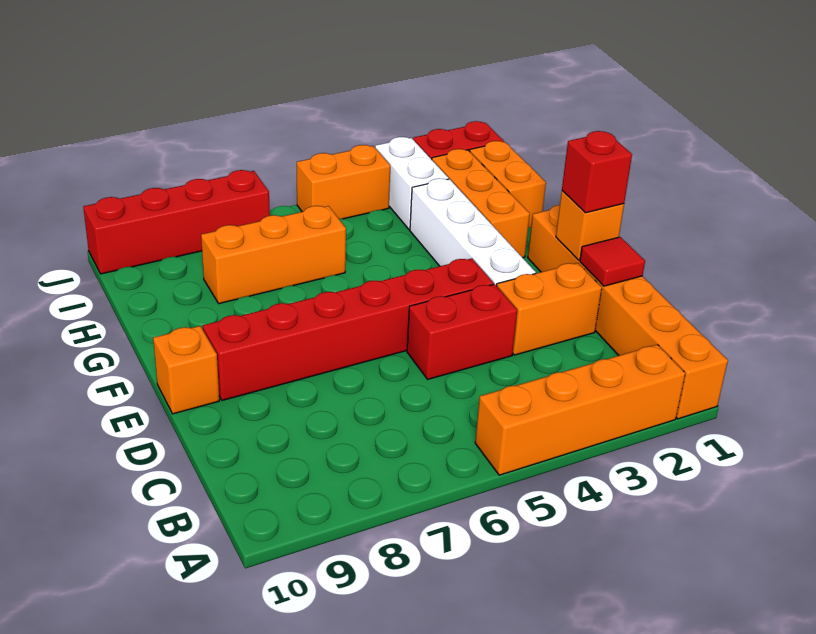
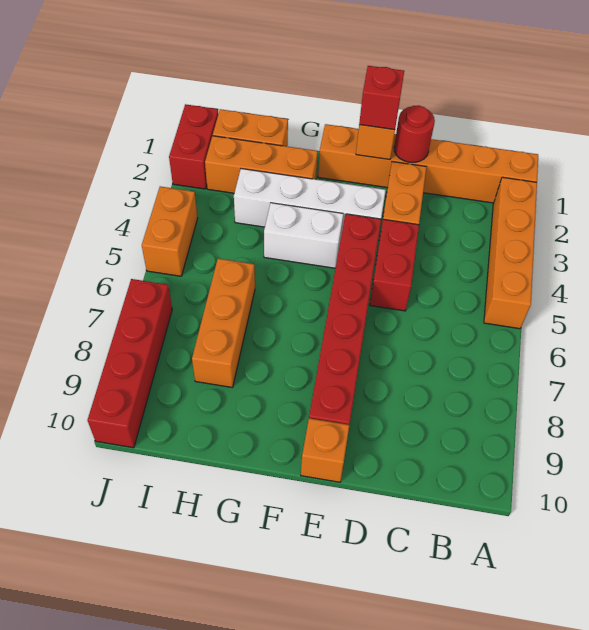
red tile D1 level 2 -> red round brick D1 level 2
white brick I3:J3 level 1 -> white brick F4:G4 level 1

